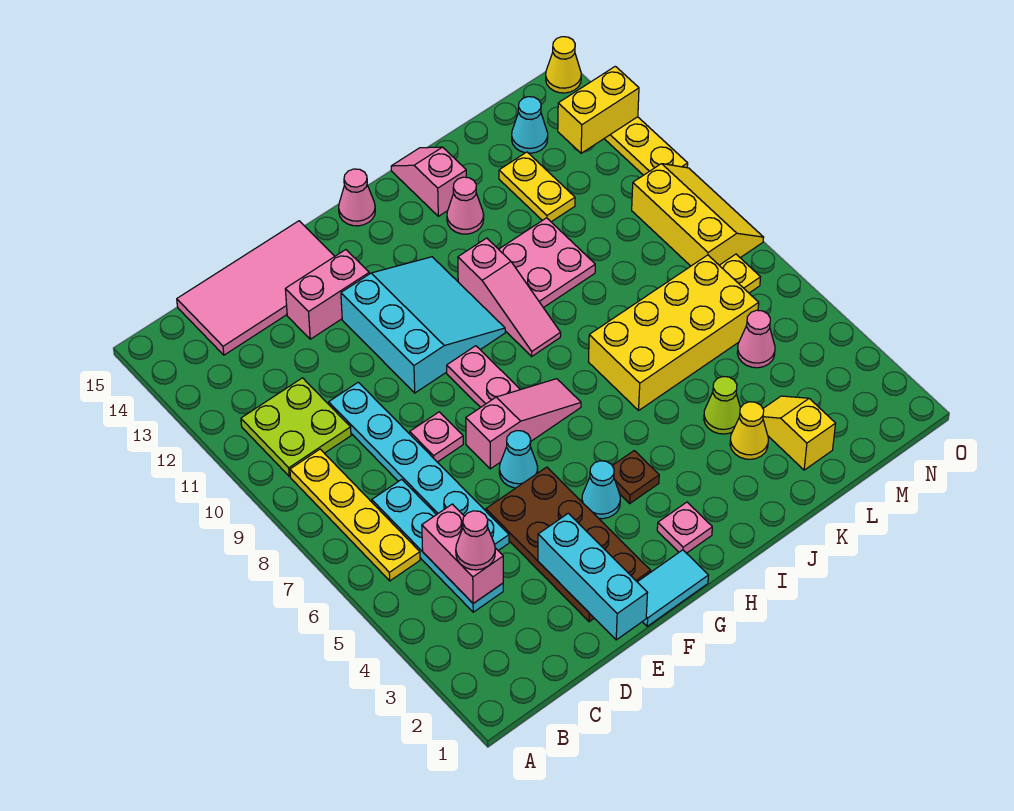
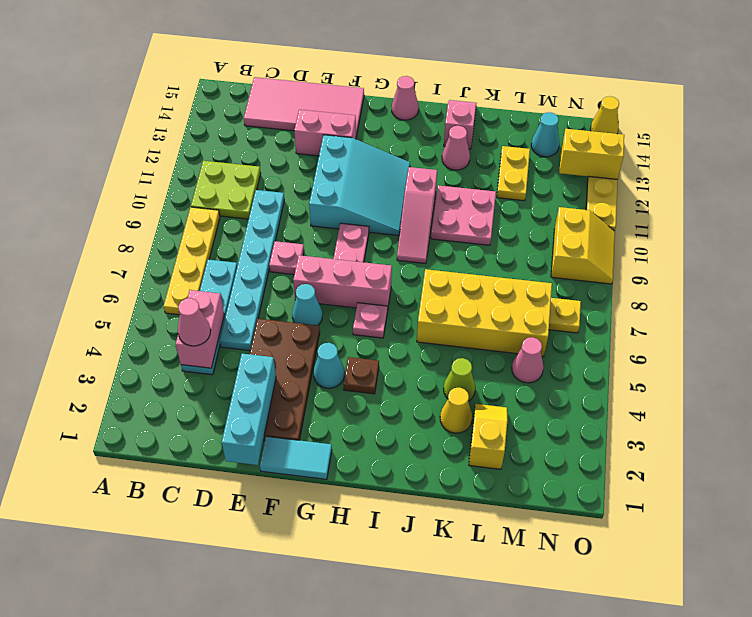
pink slope F7:H7 level 1 top F -> pink brick F7:H7 level 1
pink plate H2 level 1 -> pink plate H6 level 1
yellow slope N8:O10 level 1 top N -> yellow slope N9:O10 level 1 top N

